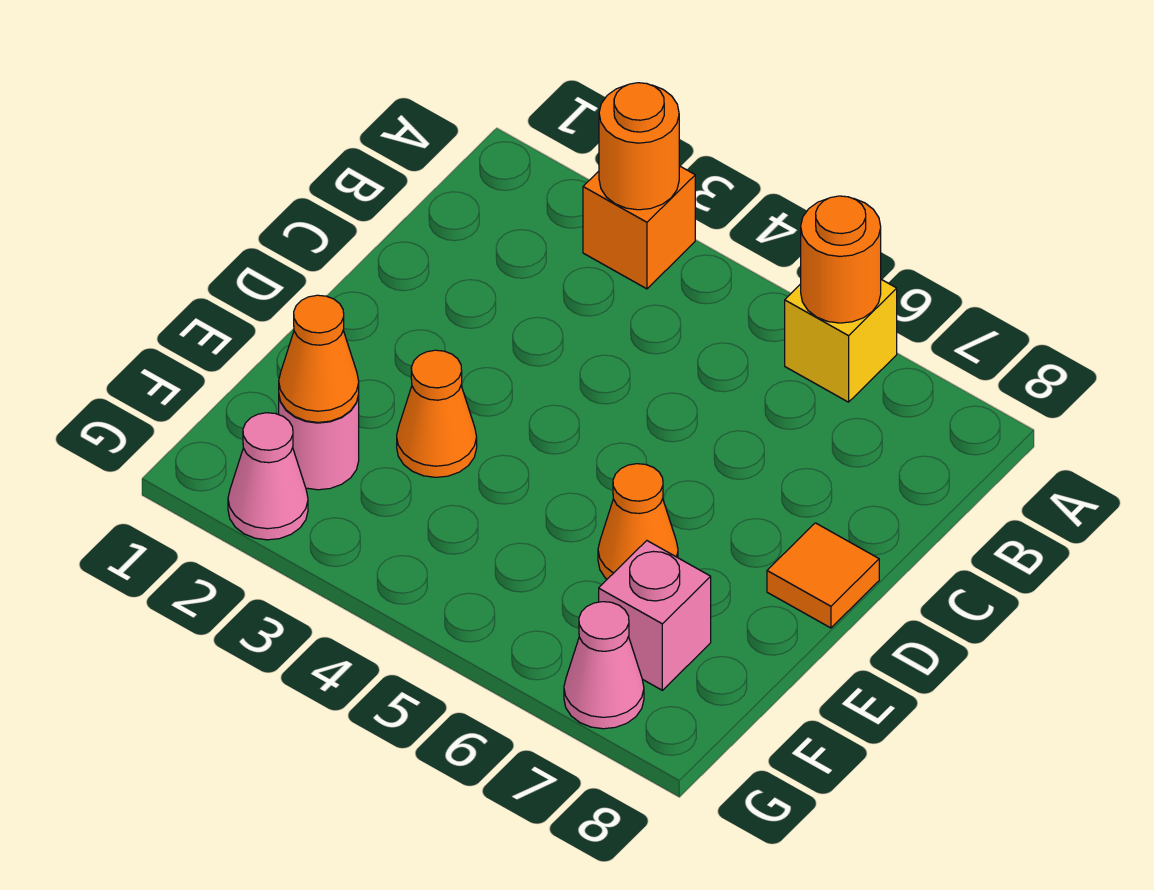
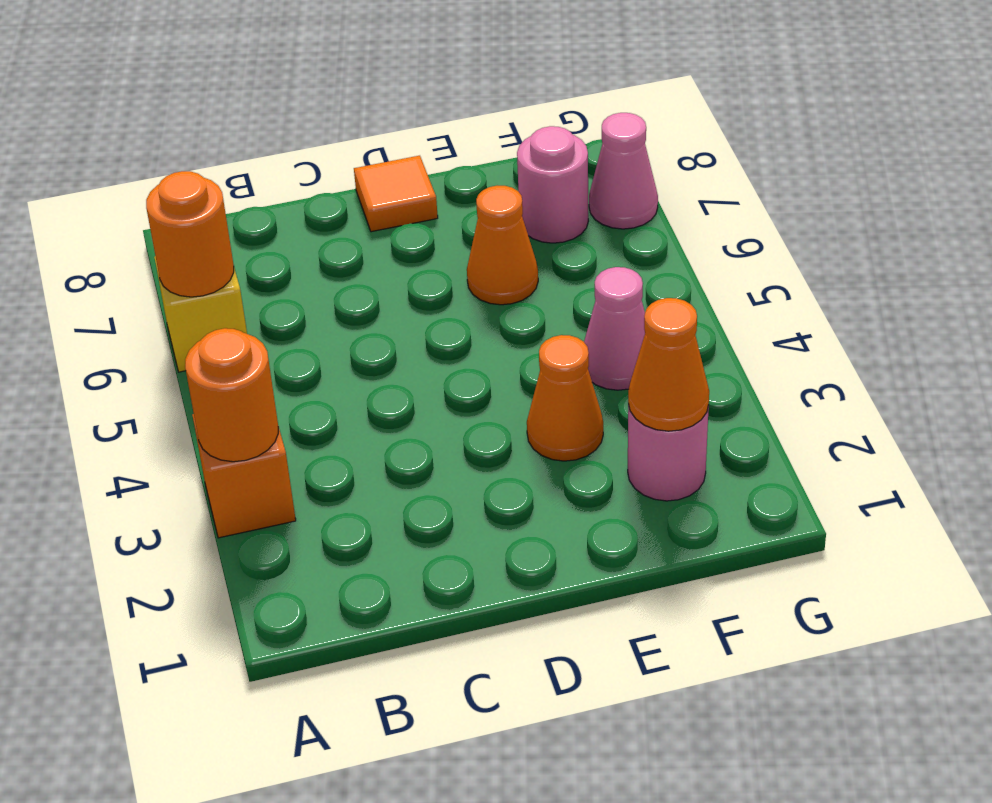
pink brick F7 level 1 -> pink round brick F7 level 1
pink cone G2 level 1 -> pink cone F4 level 1

